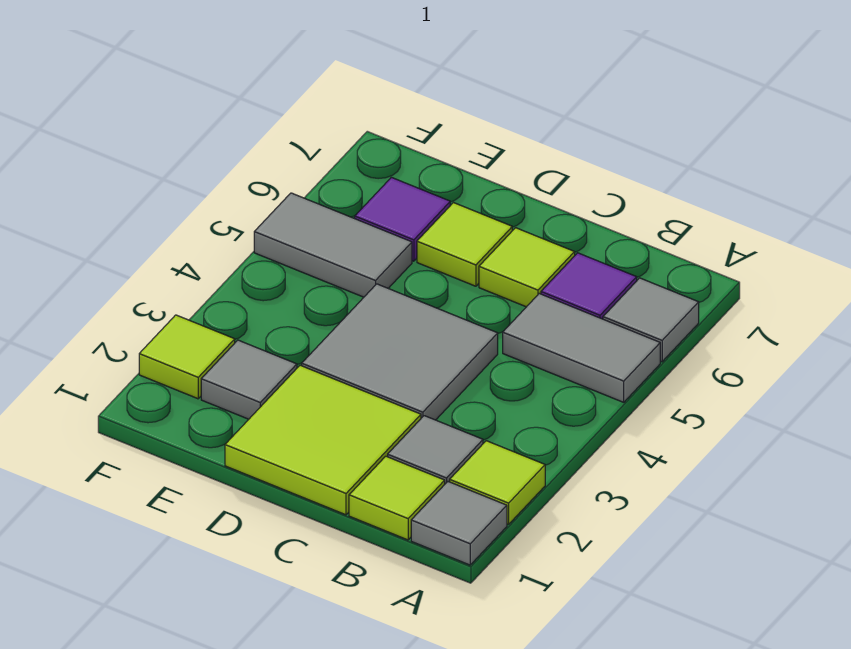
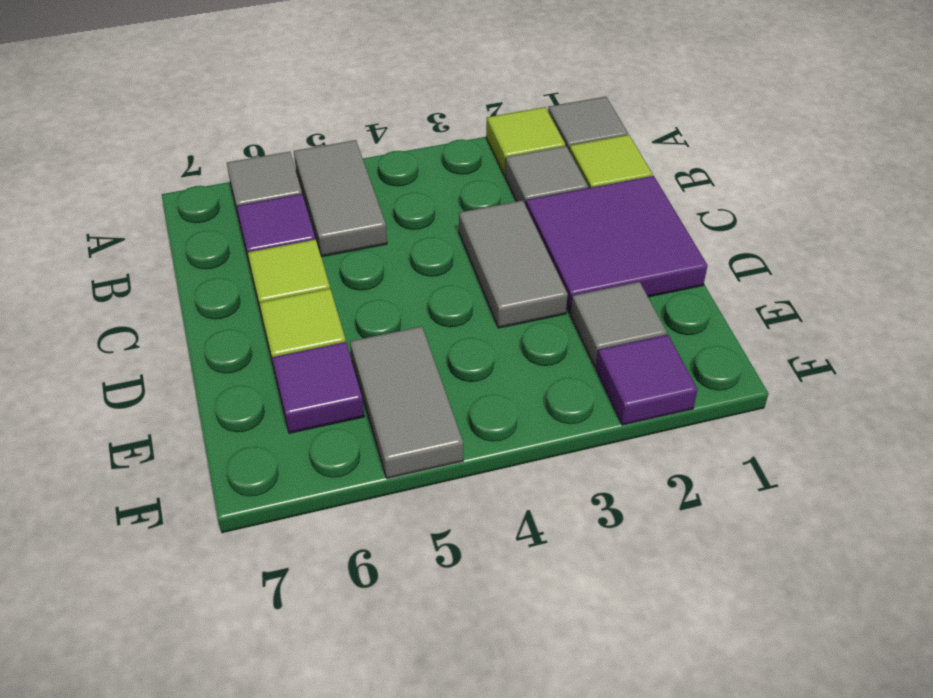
lime tile C1:D2 level 1 -> purple tile C1:D2 level 1
grey tile C3:D4 level 1 -> grey tile C3:D3 level 1
lime tile F2 level 1 -> purple tile F2 level 1

